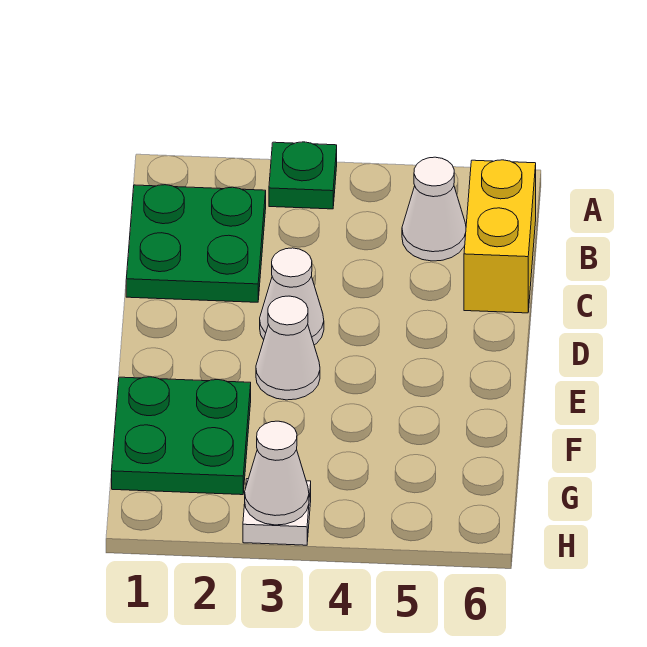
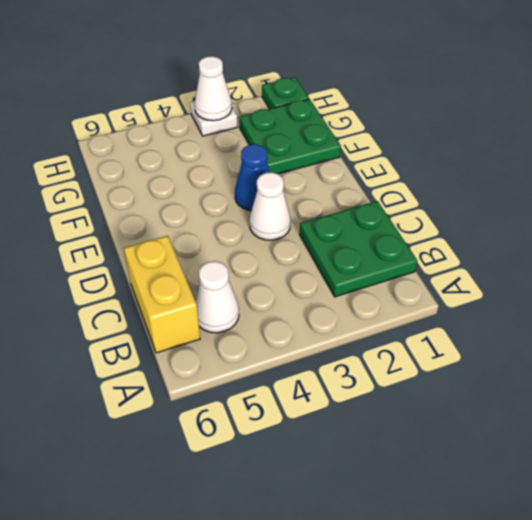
green plate A3 level 1 -> green plate H1 level 1
white cone E3 level 1 -> blue cone E3 level 1

